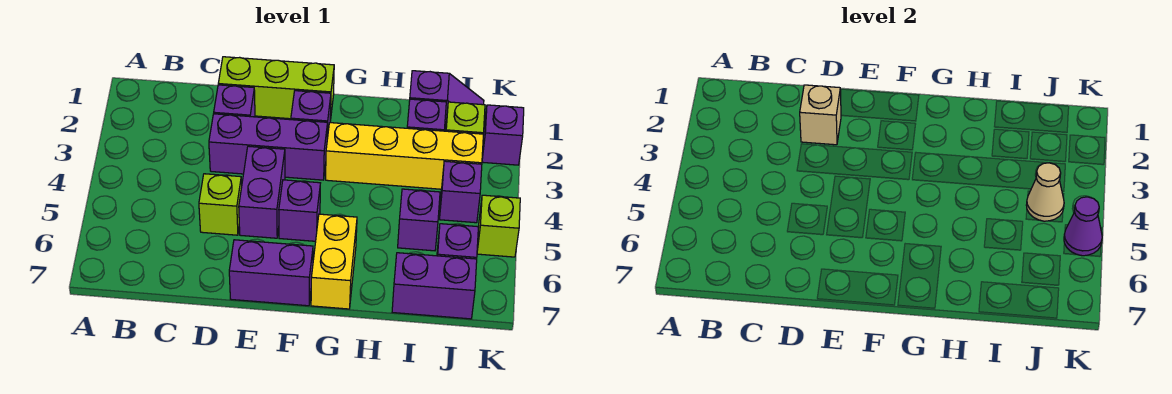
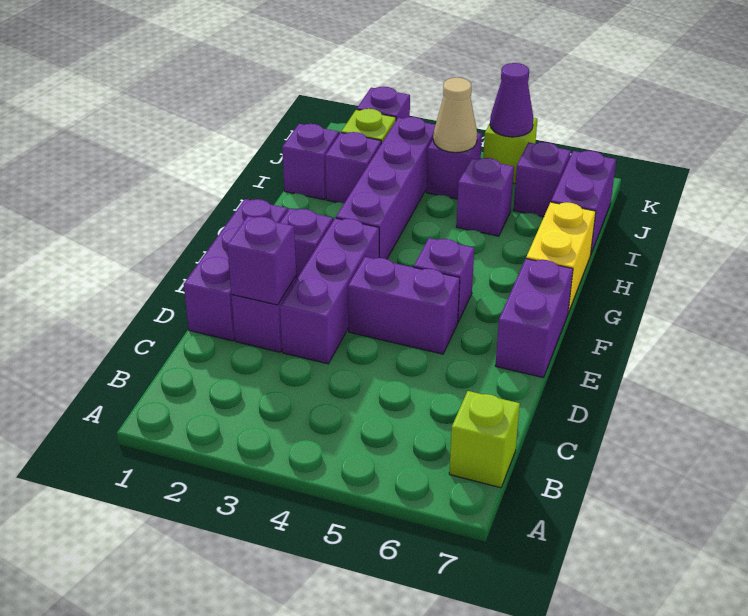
lime brick D1:F1 level 1 -> purple brick D1:F1 level 1
tan brick D2 level 2 -> purple brick D2 level 2
lime brick D5 level 1 -> lime brick B7 level 1
yellow brick G3:J3 level 1 -> purple brick G3:J3 level 1
yellow brick G6:G7 level 1 -> yellow brick G7:H7 level 1

